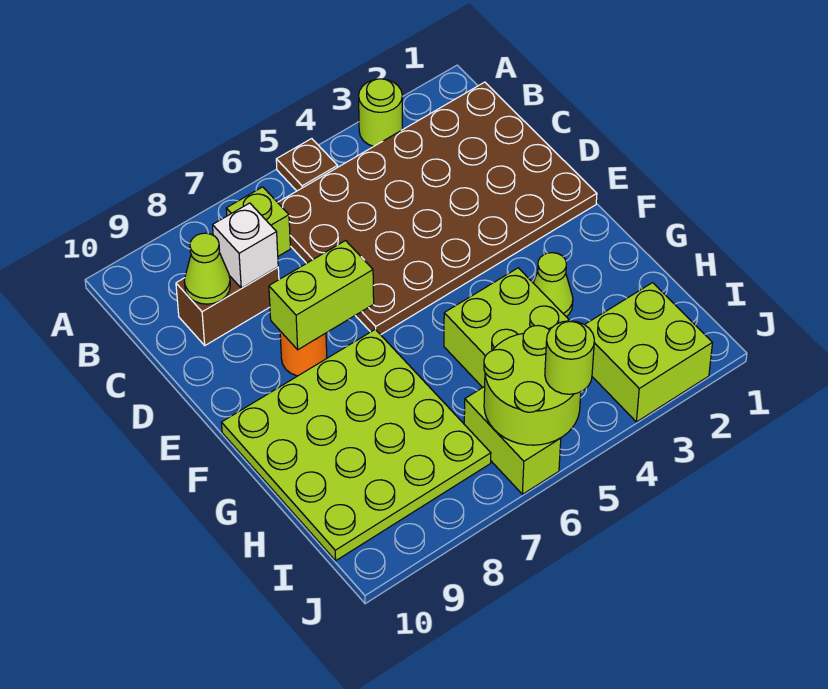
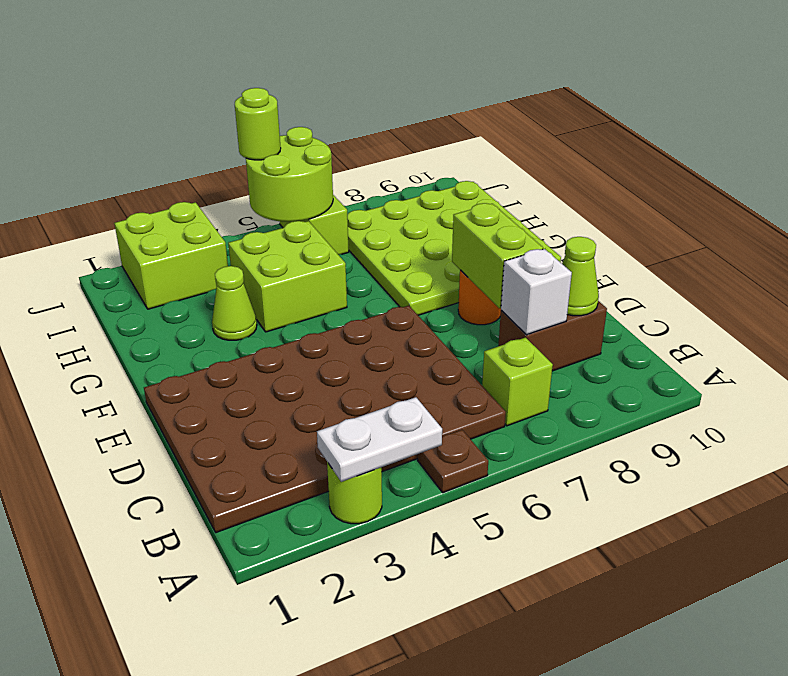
none -> white plate A3:A4 level 2
lime brick E7:E8 level 2 -> lime brick D8:E8 level 2

